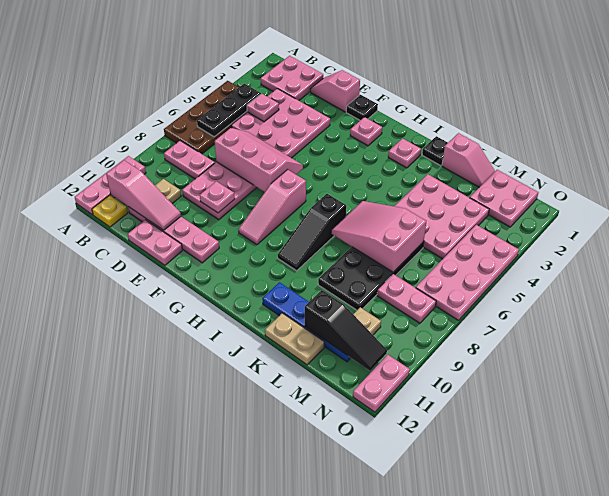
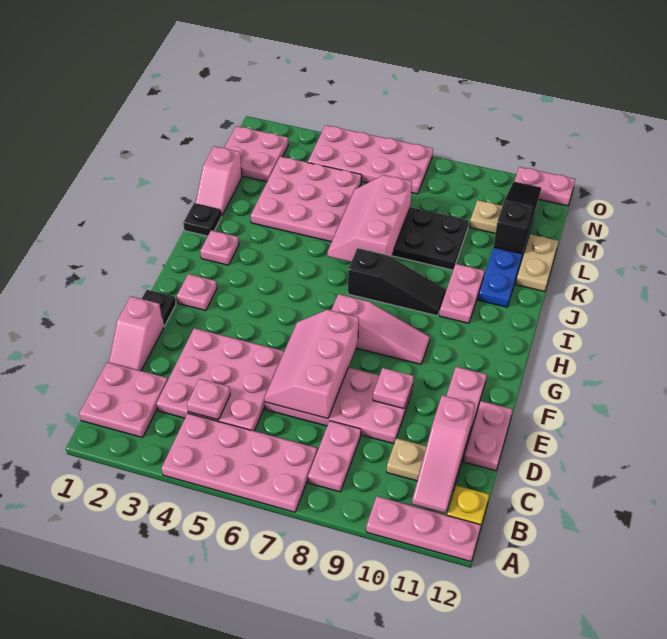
brown plate A4:B7 level 1 -> pink plate A4:B7 level 1
black plate B4:B6 level 2 -> none
pink slope B11:D11 level 2 top B -> pink slope B11:D11 level 2 top D
pink slope J6:L7 level 2 top L -> pink slope J6:L7 level 2 top 7
pink slope K1:L1 level 1 top K -> pink slope K1:L1 level 1 top L
pink plate M8:N8 level 1 -> pink plate I10:J10 level 1

